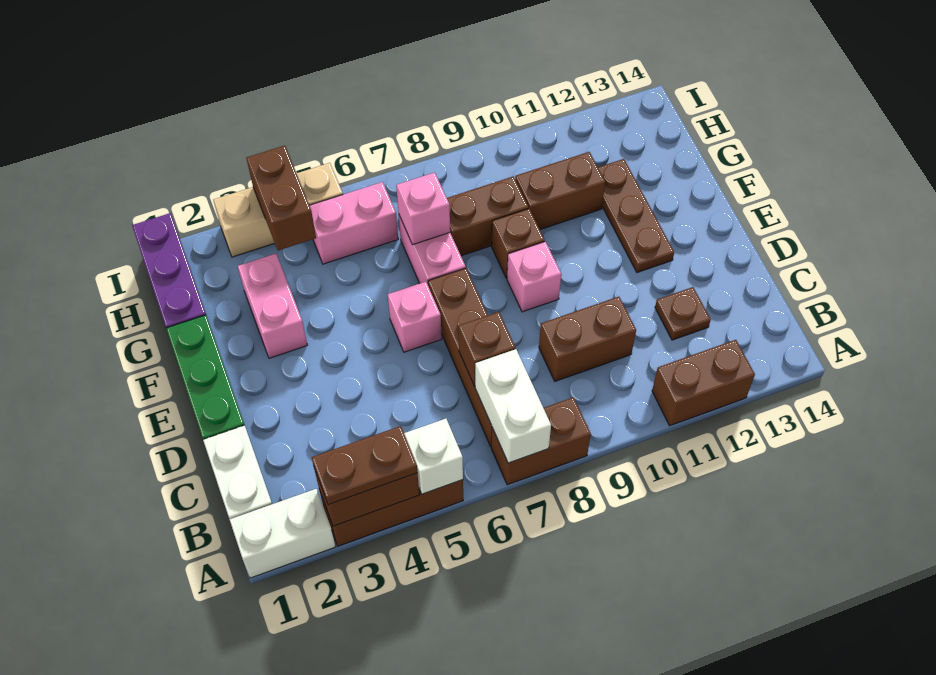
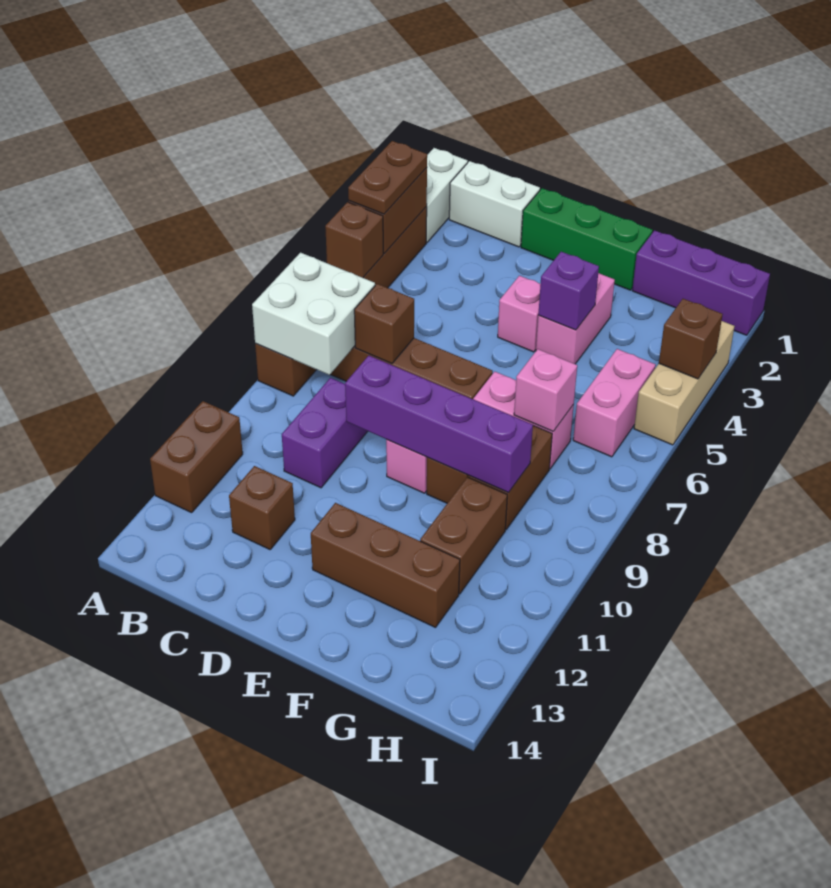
white brick A5 level 2 -> brown brick A5 level 2
white brick A7:B7 level 2 -> white brick A7:B8 level 2
brown brick C9:C10 level 1 -> purple brick C9:C10 level 1
brown plate C12 level 1 -> brown brick C12 level 1
none -> purple brick D9:G9 level 2
pink brick E6 level 1 -> pink brick E4 level 1
brown plate E12:G12 level 1 -> brown brick E12:G12 level 1
pink brick F3:G3 level 1 -> pink brick F3:F4 level 1
none -> purple brick F4 level 2
brown brick H4:I4 level 2 -> brown brick I4 level 2

